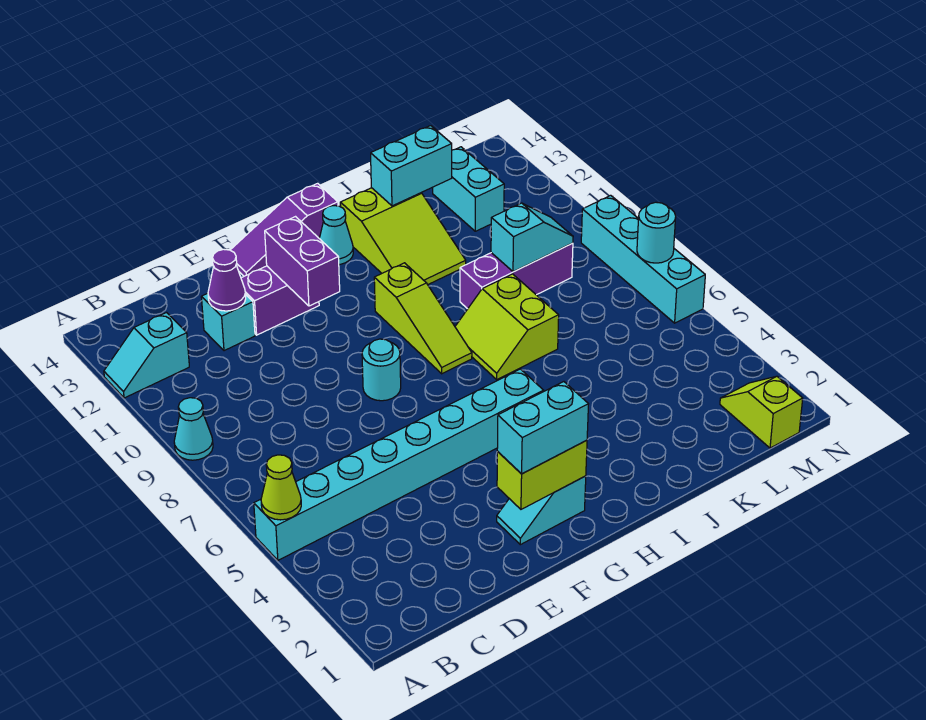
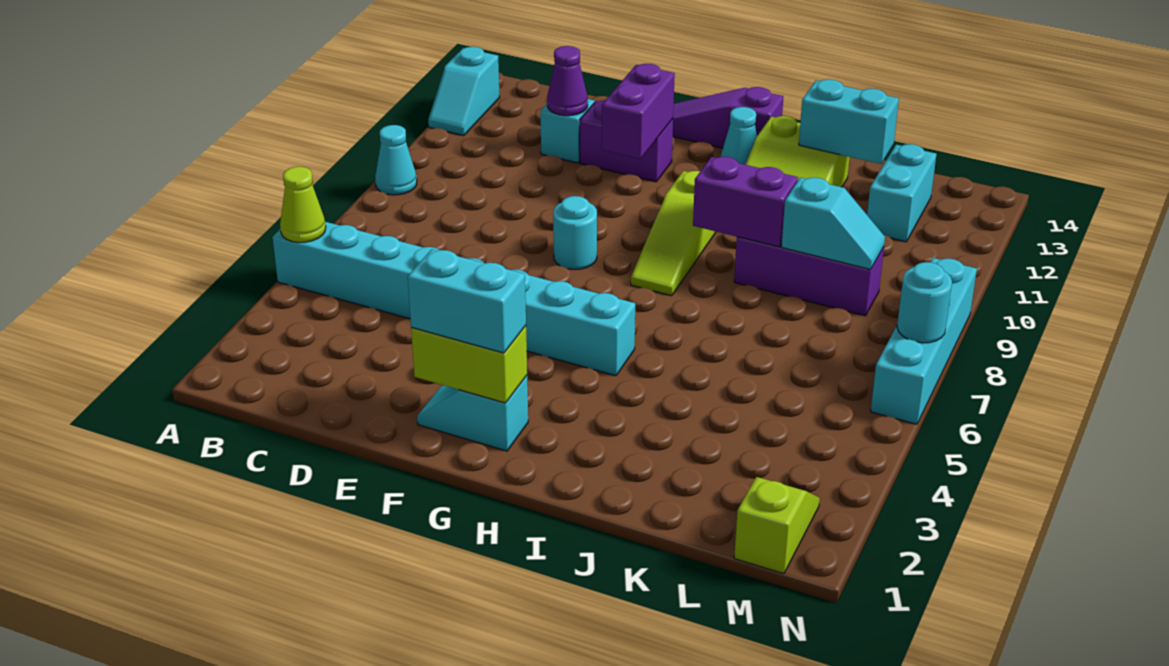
cyan slope A12:B12 level 1 top B -> cyan slope A12:A13 level 1 top 13
lime slope I7:J8 level 1 top J -> none
none -> purple brick I9:J9 level 2

